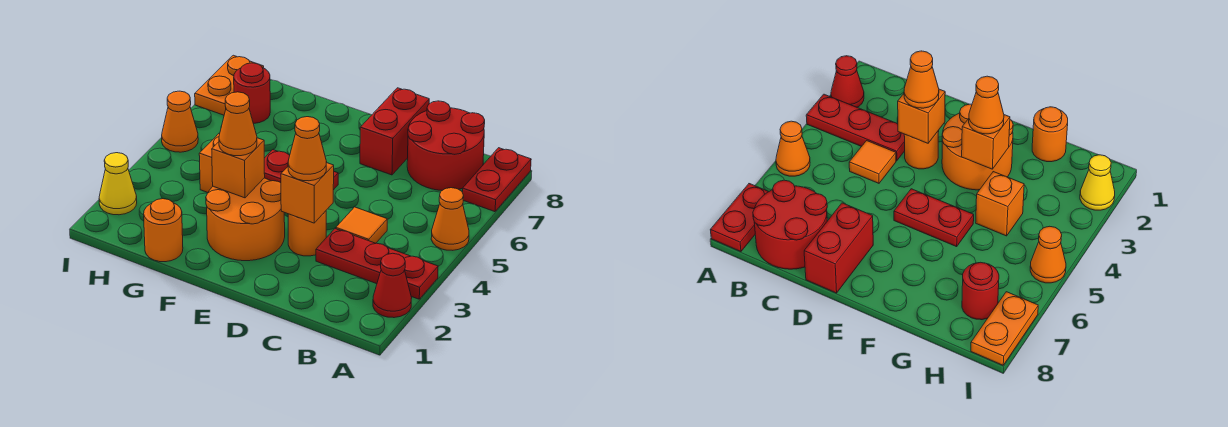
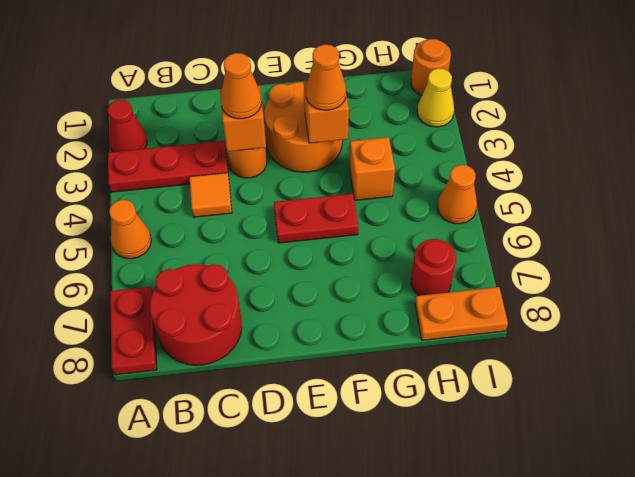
red brick D7:D8 level 1 -> none
orange round brick G1 level 1 -> orange round brick I1 level 1
orange plate I7:I8 level 1 -> orange plate H8:I8 level 1

